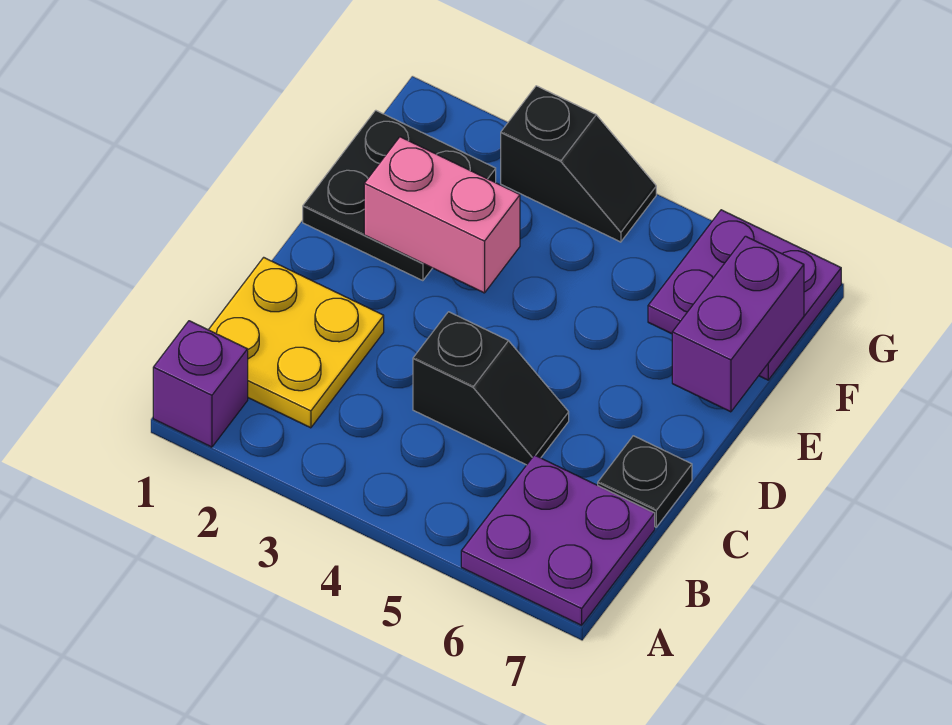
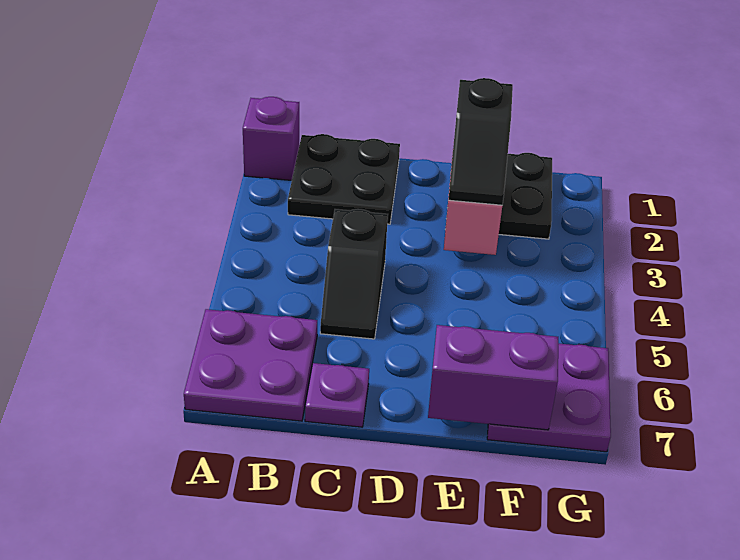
yellow plate B1:C2 level 1 -> black plate B1:C2 level 1
black plate C7 level 1 -> purple plate C7 level 1
black slope G3:G4 level 1 top 3 -> black slope E2:E3 level 3 top 2

